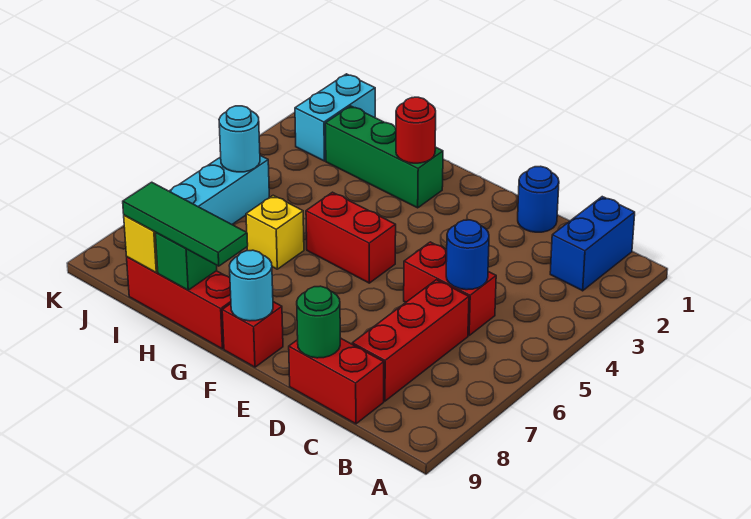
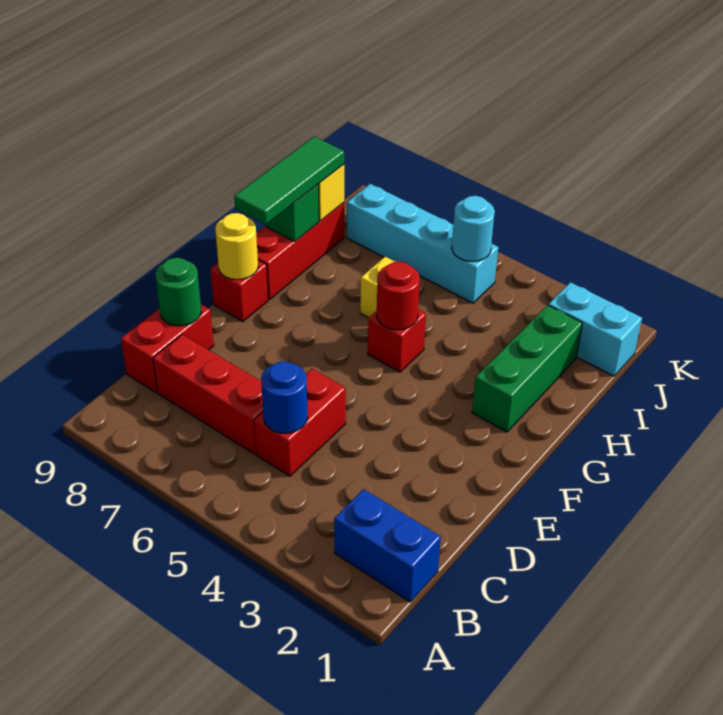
blue round brick D1 level 1 -> none
red brick F5:G5 level 1 -> red brick G5 level 1
cyan round brick F9 level 2 -> yellow round brick F9 level 2
red round brick G2 level 2 -> red round brick G5 level 2

